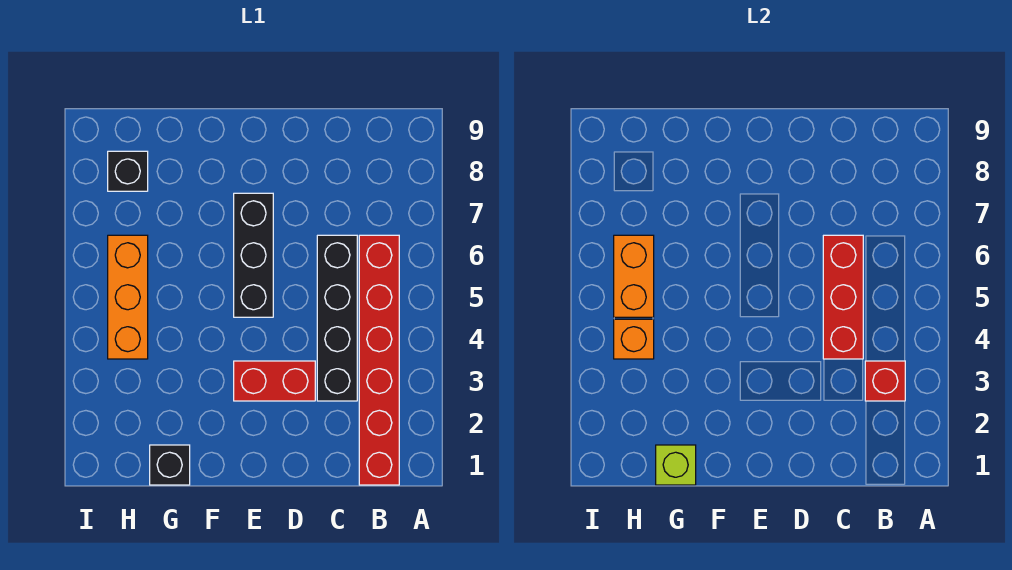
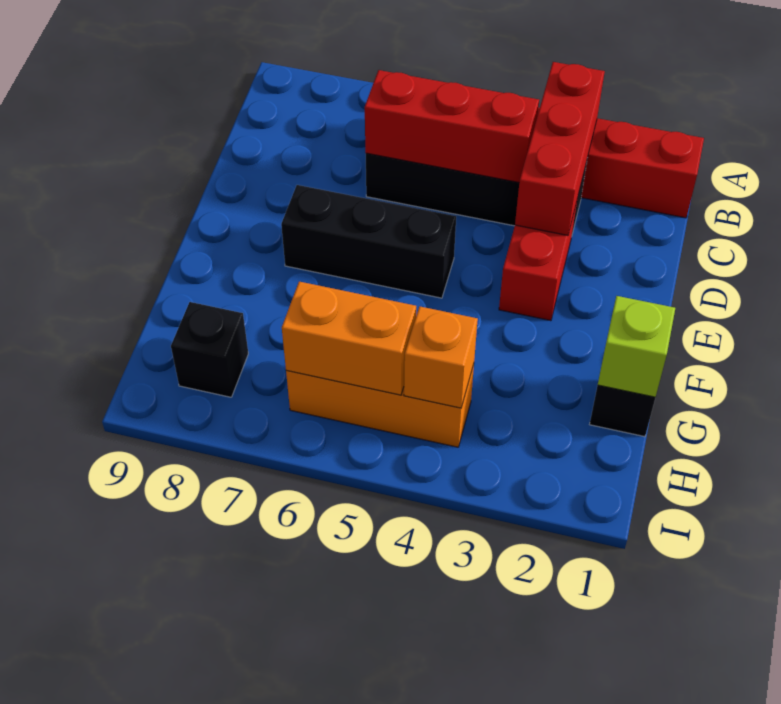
red brick B3 level 2 -> red brick B3:D3 level 2

